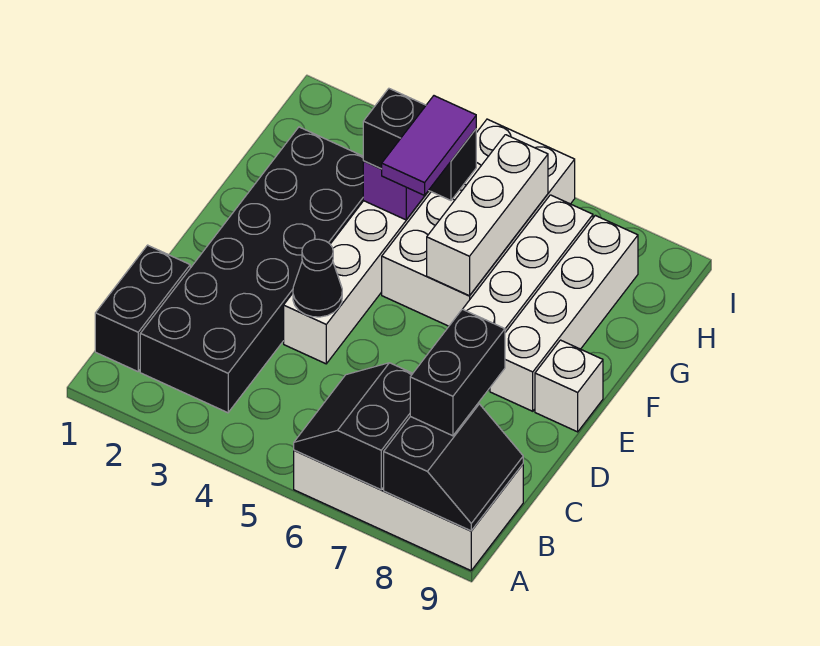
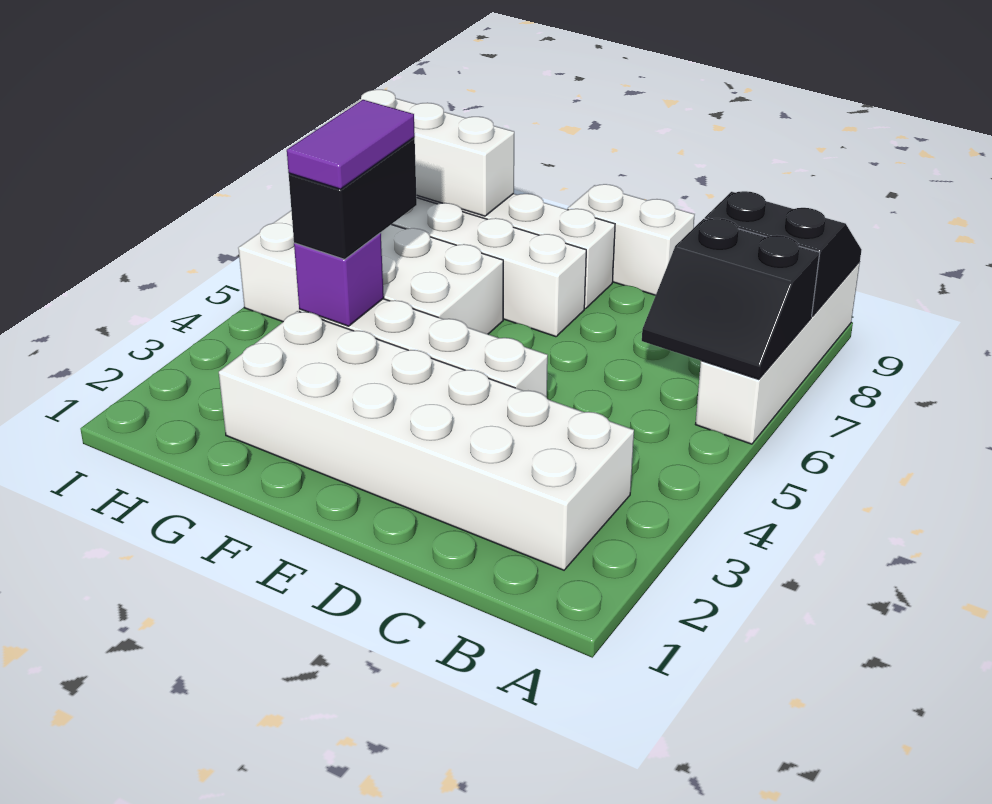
white brick A6:B9 level 1 -> white brick A6:A9 level 1
black brick B1:C1 level 1 -> none
black brick B2:G3 level 1 -> white brick B2:G3 level 1
black brick B8:C8 level 3 -> none
black cone D4 level 2 -> none
white brick E9 level 1 -> white brick D9:E9 level 1
purple tile F5:G5 level 4 -> purple tile G4:G5 level 4
white brick F6:H6 level 2 -> white brick G8:I8 level 2

